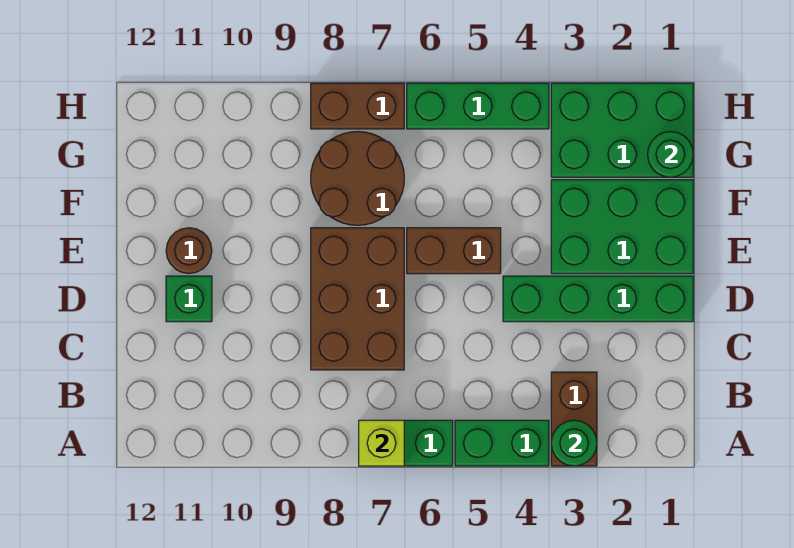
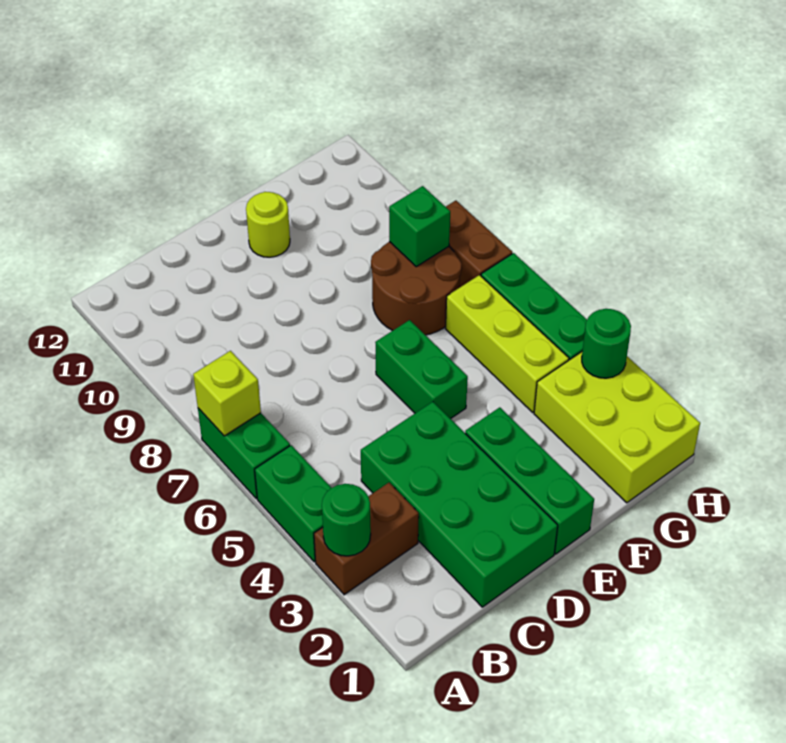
brown brick C7:E8 level 1 -> none
green brick D1:D4 level 1 -> green brick C1:D4 level 1
green brick D11 level 1 -> green brick G8 level 2
green brick E1:F3 level 1 -> green brick E1:E3 level 1
brown brick E5:E6 level 1 -> green brick E5:E6 level 1
brown round brick E11 level 1 -> lime round brick E11 level 1
green brick G1:H3 level 1 -> lime brick G1:H3 level 1
green round brick G1 level 2 -> green round brick H3 level 2
none -> lime brick G4:G6 level 1

